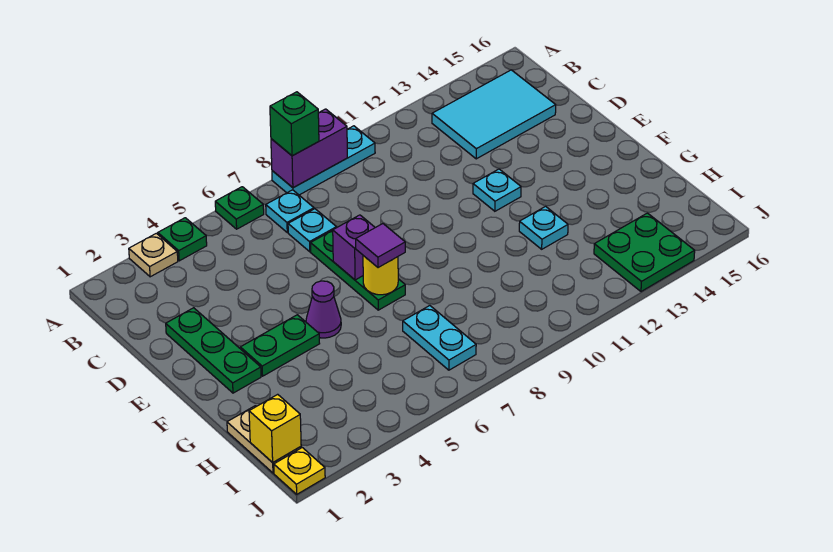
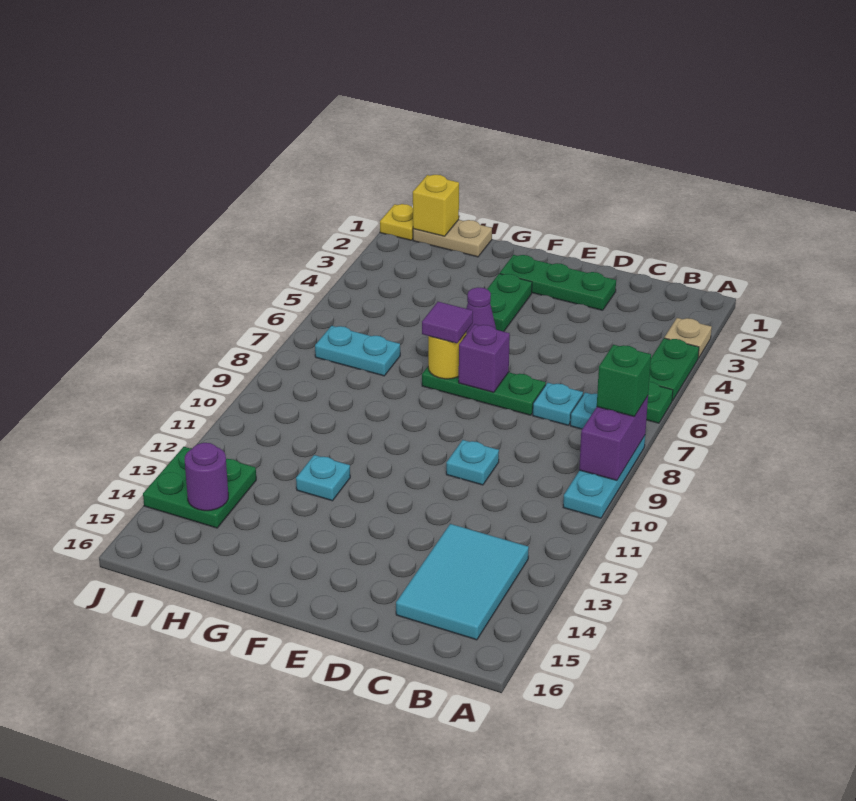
green plate A4 level 1 -> green plate A4:A5 level 1
cyan plate E12 level 1 -> cyan plate D10 level 1
none -> purple round brick I14 level 2

